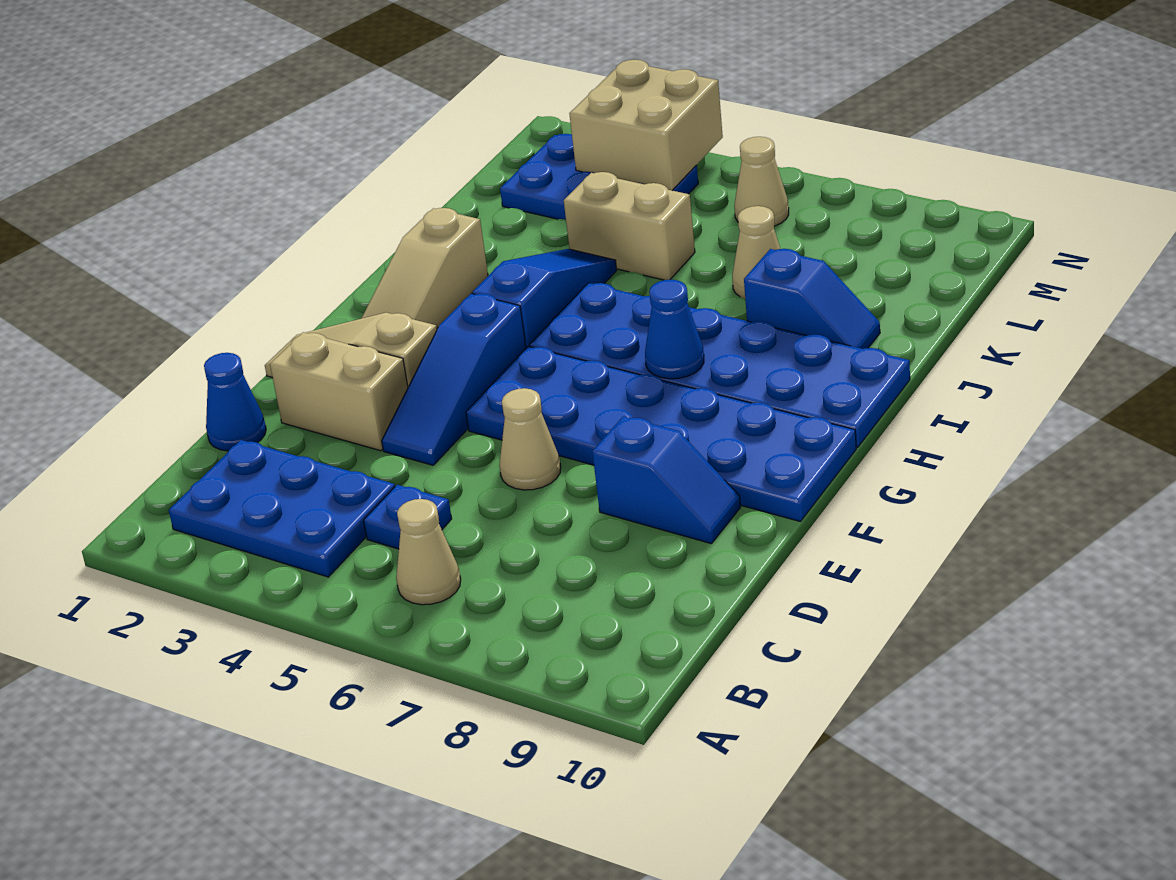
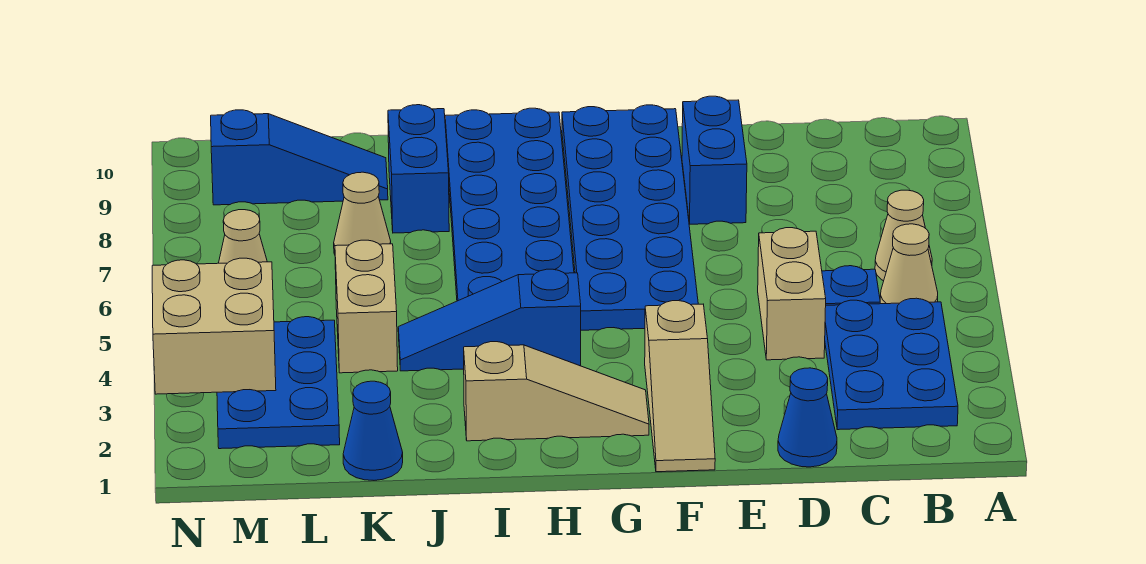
tan brick E2:E3 level 1 -> tan brick D4:D5 level 1
blue slope E4:G4 level 1 top G -> blue slope K9:M9 level 1 top M
tan cone E6 level 1 -> tan cone B5 level 1
blue slope E8:E9 level 1 top 8 -> blue brick E8:E9 level 1
blue cone H7 level 2 -> blue cone K1 level 1
blue slope J8:J9 level 1 top 8 -> blue brick J8:J9 level 1

